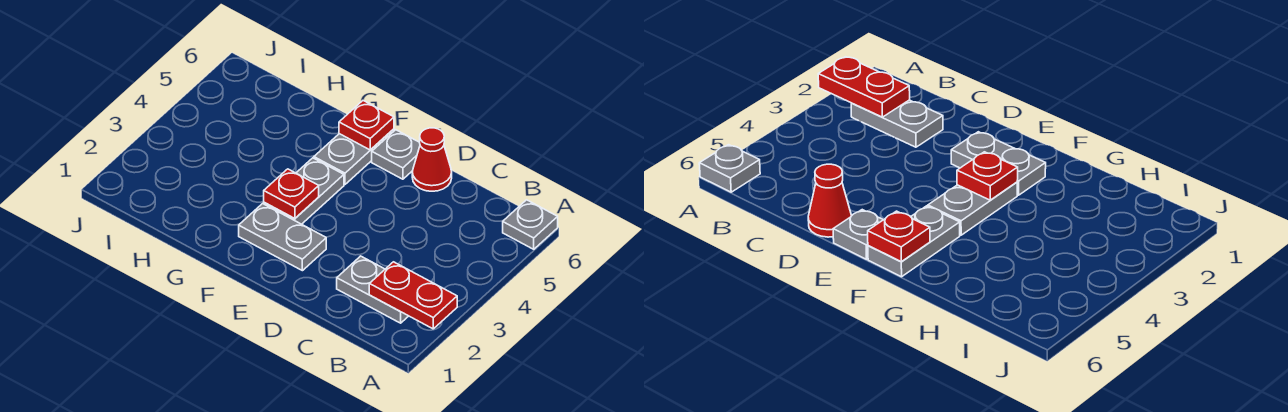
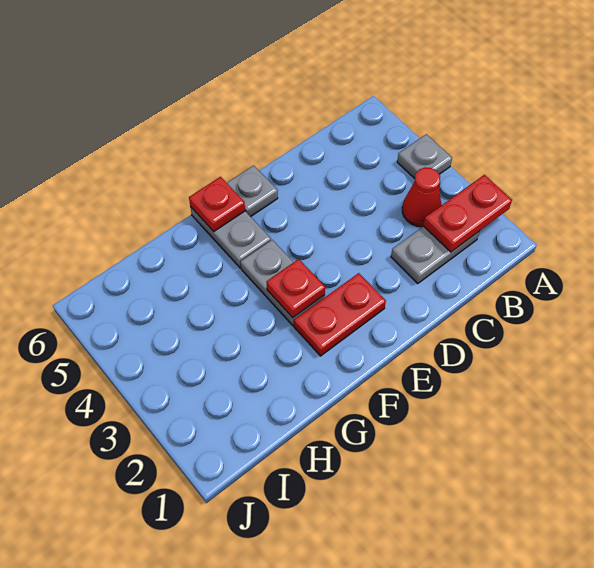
grey plate A6 level 1 -> grey plate A4 level 1
red cone D6 level 1 -> red cone B3 level 1
grey plate E2:F2 level 1 -> red plate E2:F2 level 1

